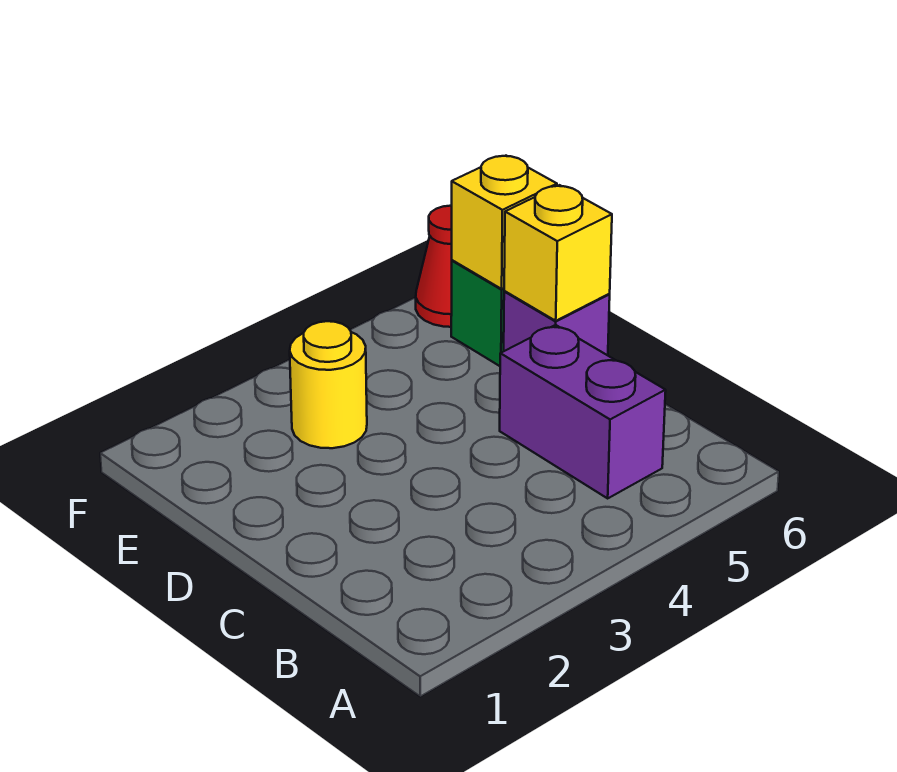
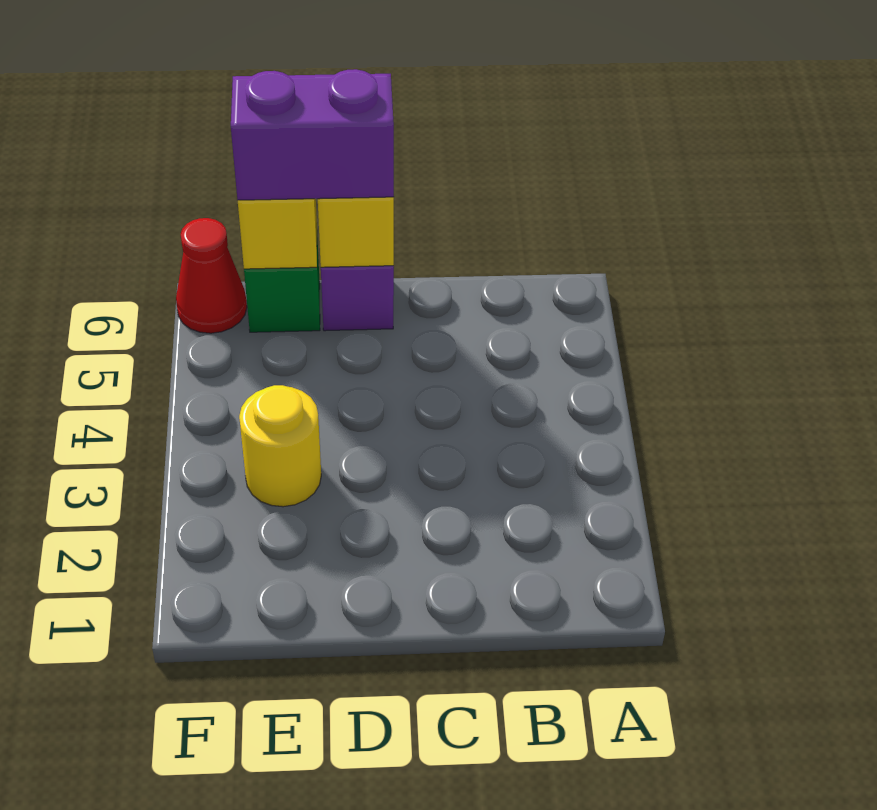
purple brick B5:C5 level 1 -> purple brick D6:E6 level 3

